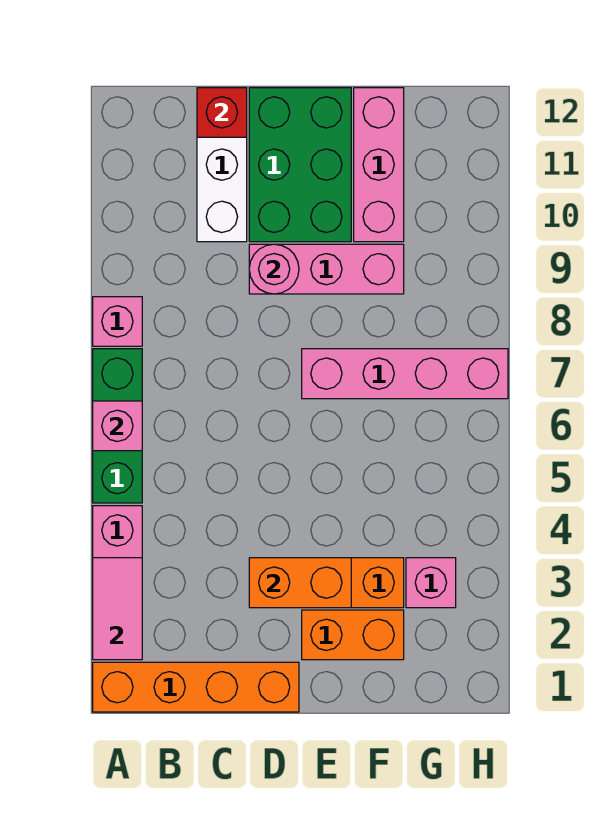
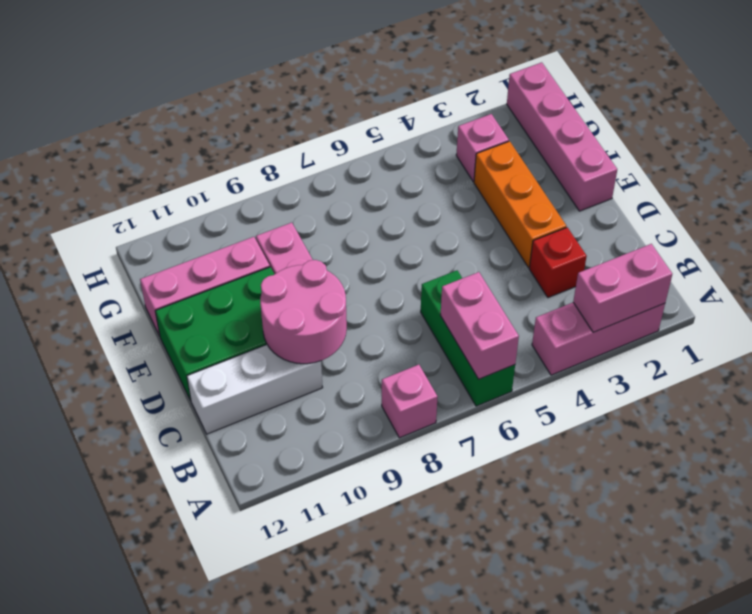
orange brick A1:D1 level 1 -> none
pink tile A2:A3 level 2 -> pink brick A2:A3 level 2
green brick A5:A7 level 1 -> green brick A6:C6 level 1
pink brick A6 level 2 -> pink brick A6:B6 level 2
red brick C12 level 2 -> red brick C3 level 1
orange brick D3:E3 level 2 -> none
pink round brick D9 level 2 -> pink round brick C9:D10 level 2
orange brick E2:F2 level 1 -> none
pink brick E7:H7 level 1 -> pink brick E1:H1 level 1

